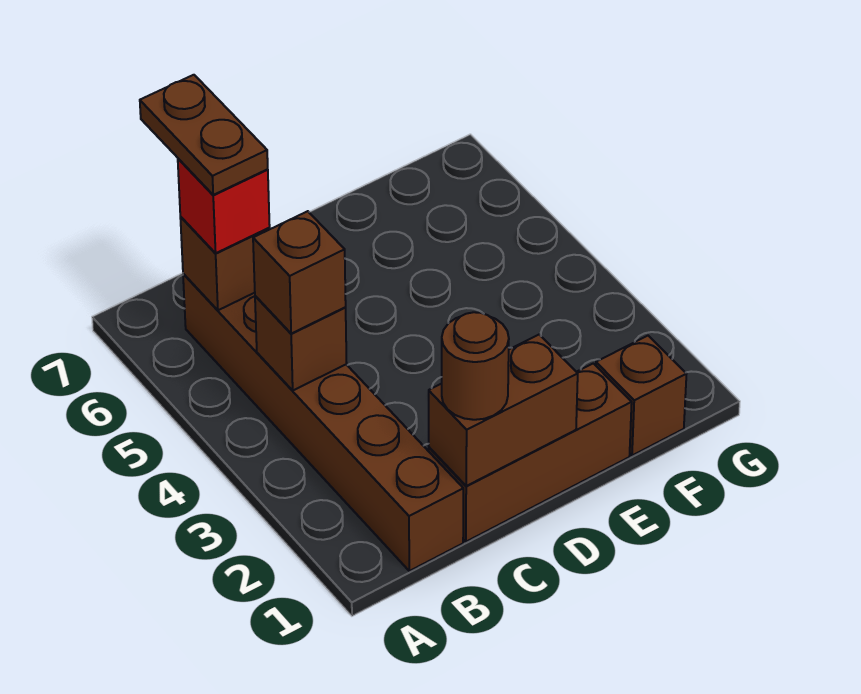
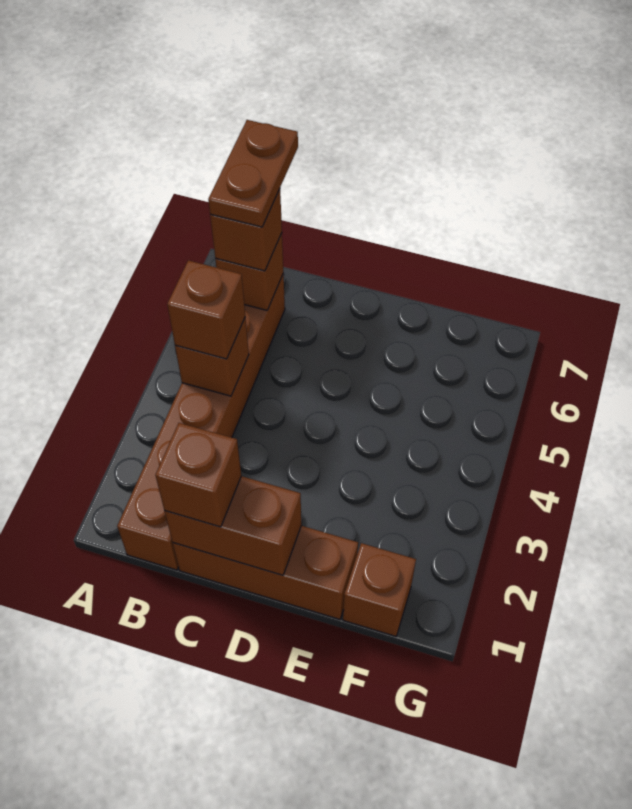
red brick B6 level 3 -> brown brick B6 level 3
brown round brick C1 level 3 -> brown brick C1 level 3

